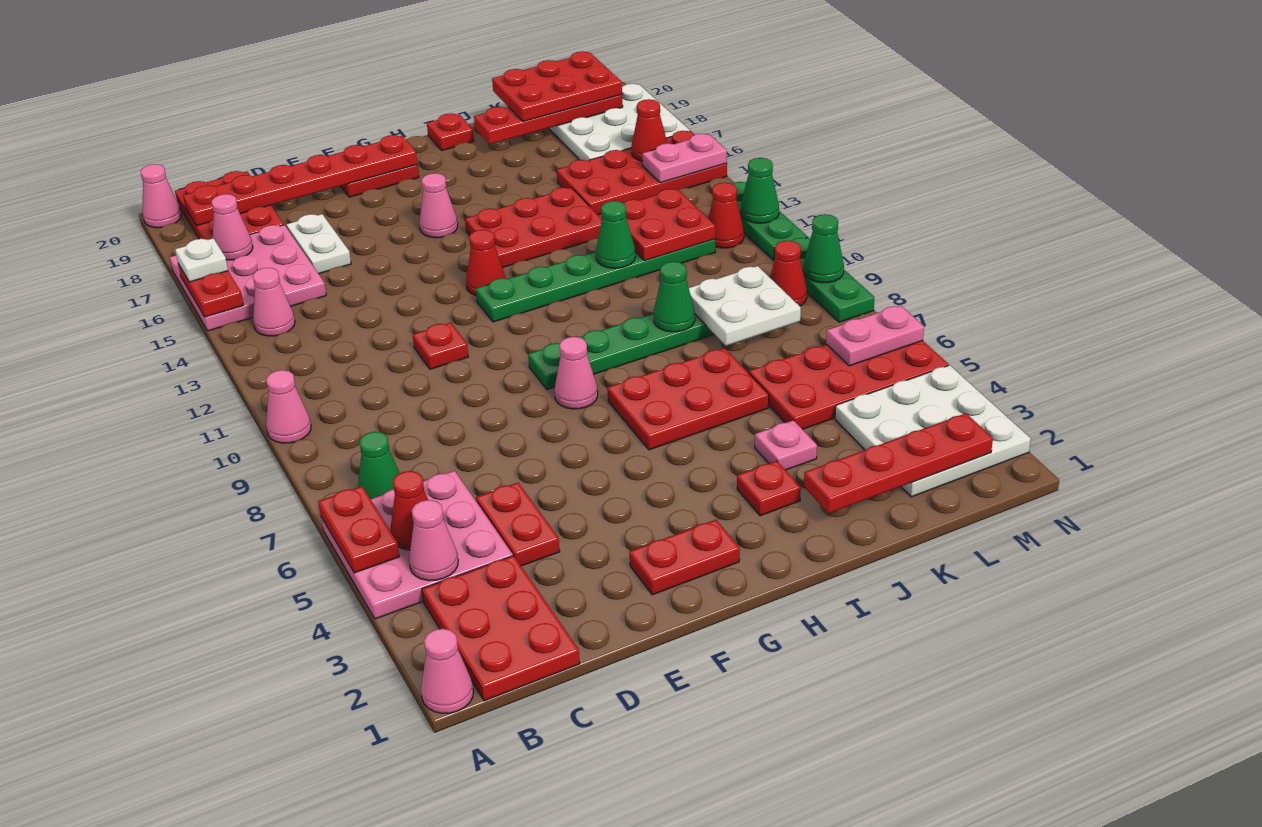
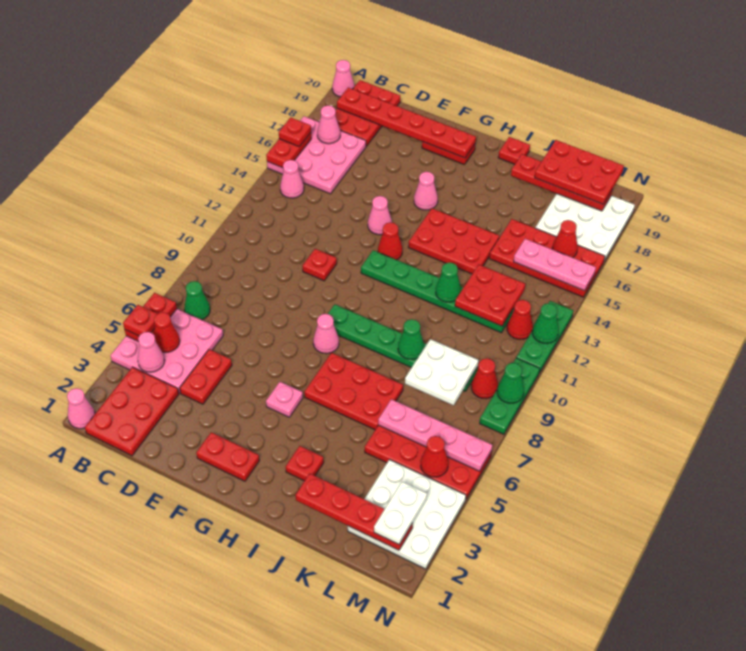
none -> red plate A5 level 3
pink cone A10 level 1 -> pink cone F14 level 1
white plate A16 level 3 -> red plate A16 level 3
white plate D16:D17 level 1 -> white plate M2:M3 level 3
pink plate J4 level 1 -> pink plate G5 level 1
none -> red cone M5 level 2
pink plate M6:N6 level 2 -> pink plate K6:N6 level 2
pink plate M15:N15 level 2 -> pink plate L15:N15 level 2

